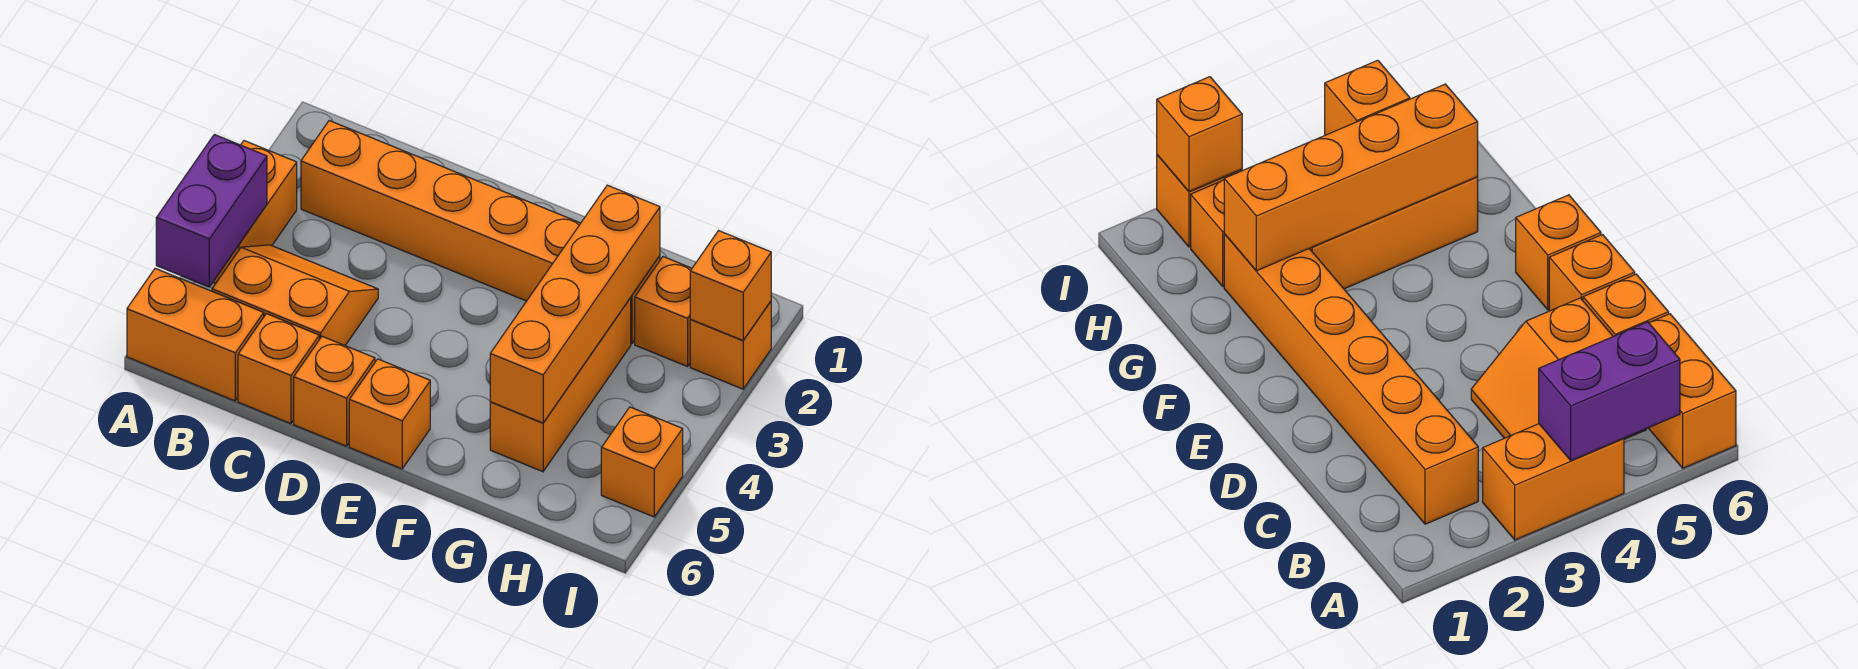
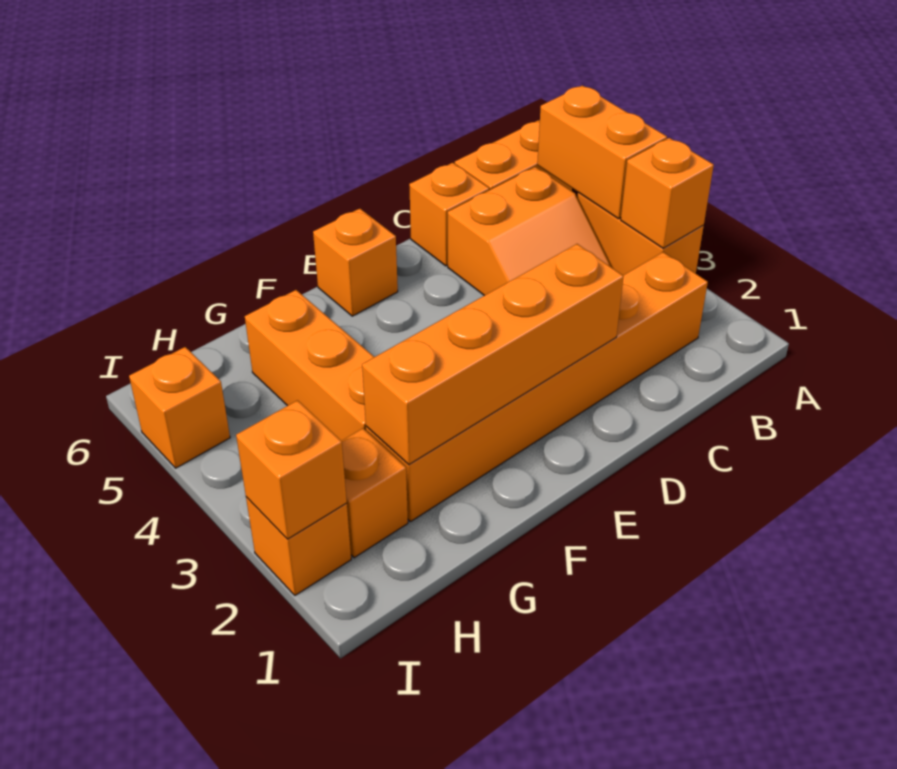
purple brick A4:A5 level 2 -> orange brick A4:A5 level 2
orange brick D6 level 1 -> orange brick A3 level 2
orange brick G2:G5 level 2 -> orange brick D2:G2 level 2

